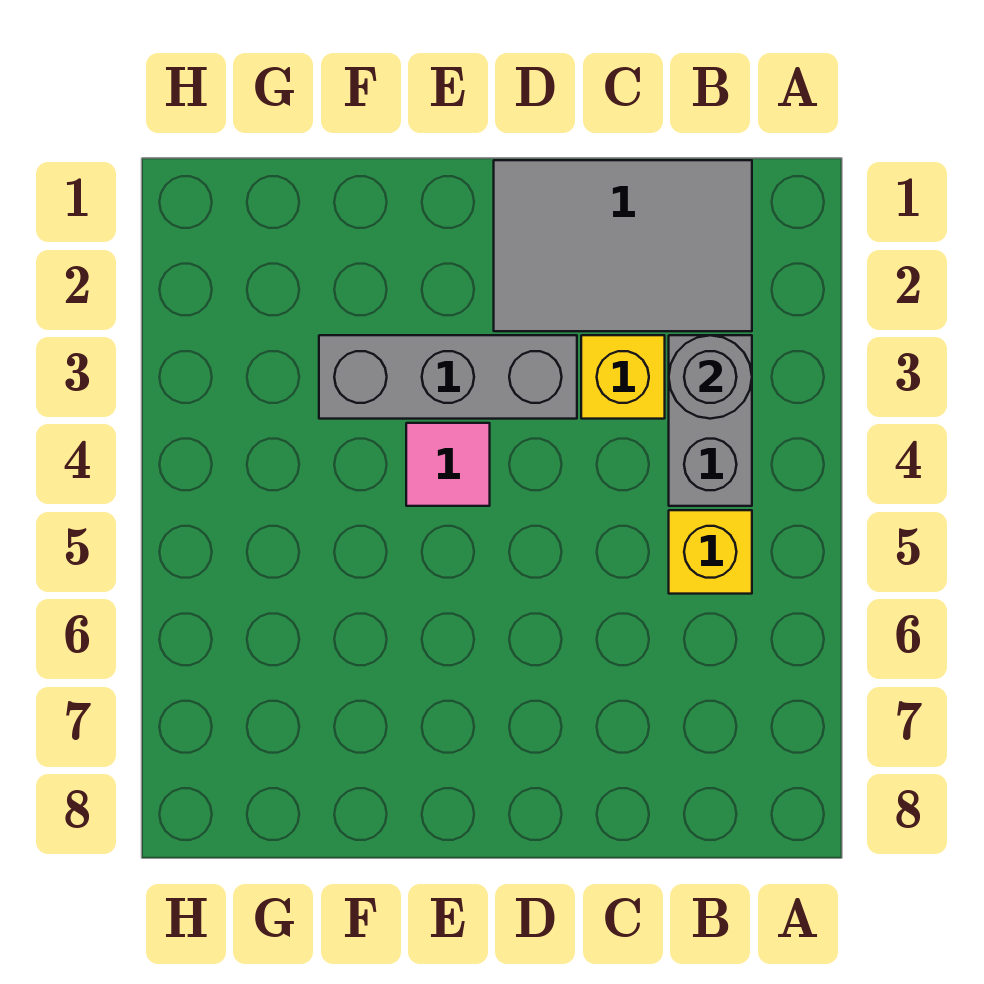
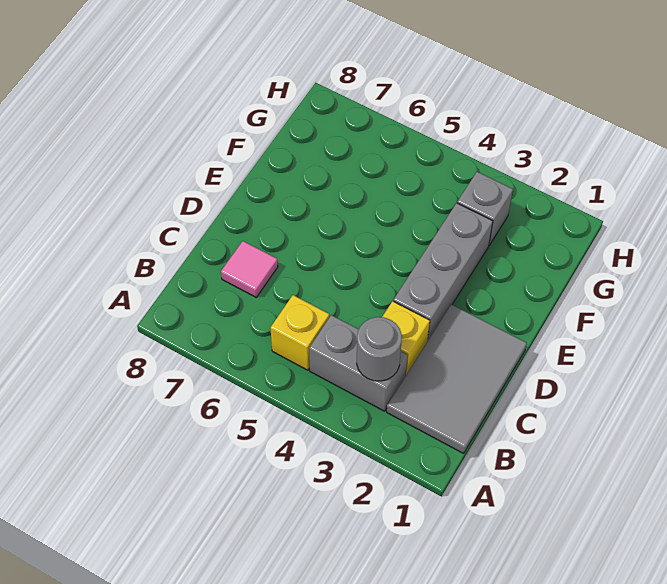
pink tile E4 level 1 -> pink tile C7 level 1
none -> grey brick G3 level 1

